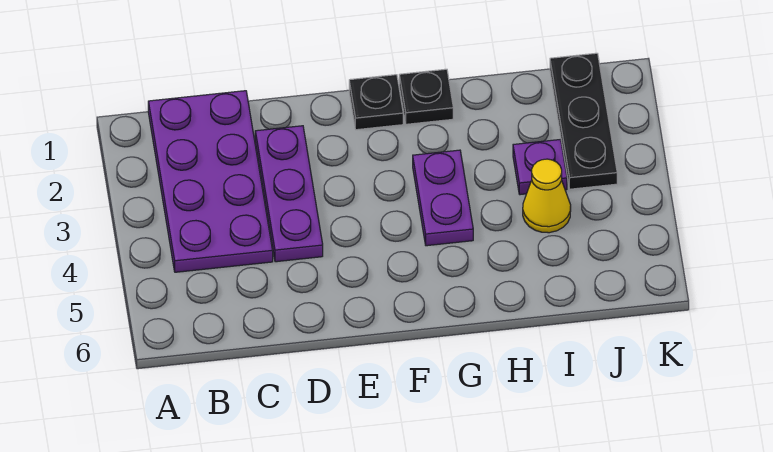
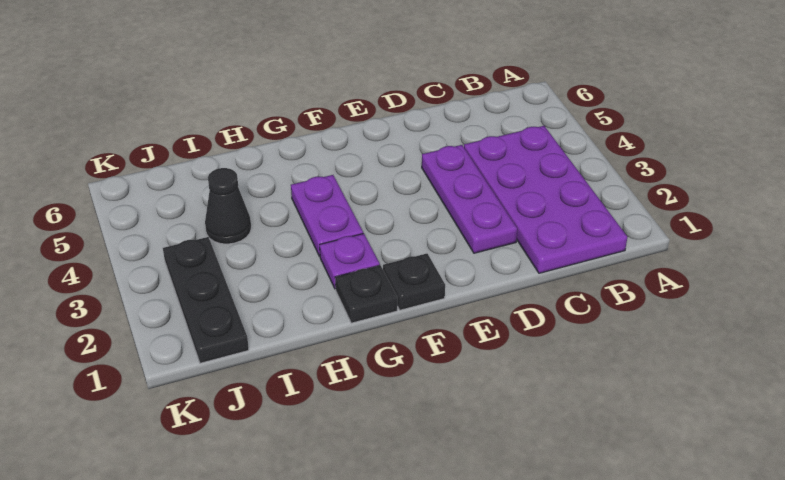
purple plate I3 level 1 -> purple plate G2 level 1
yellow cone I4 level 1 -> black cone I4 level 1

